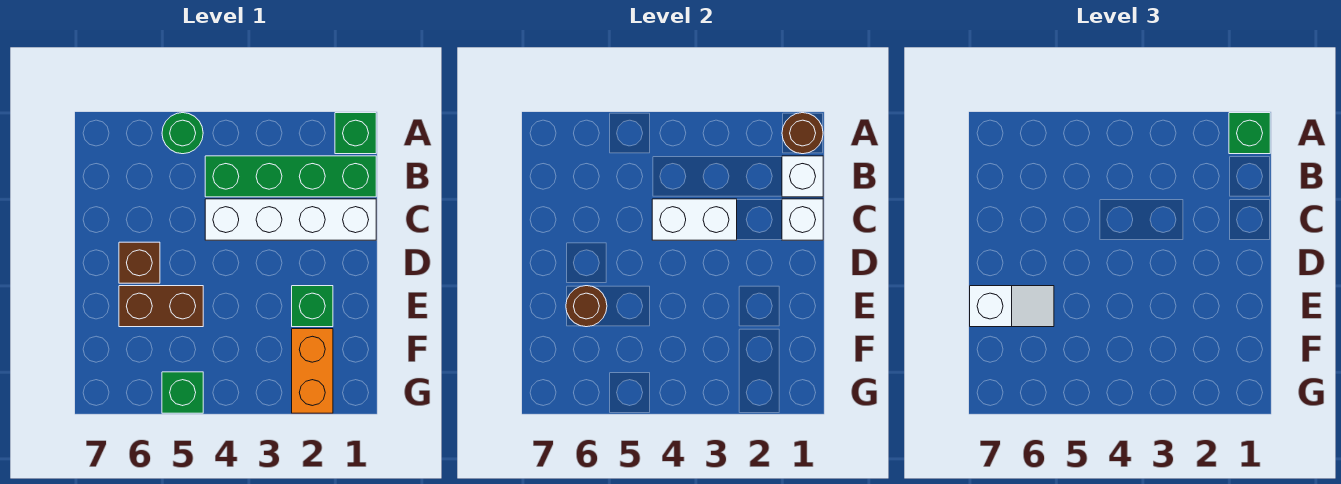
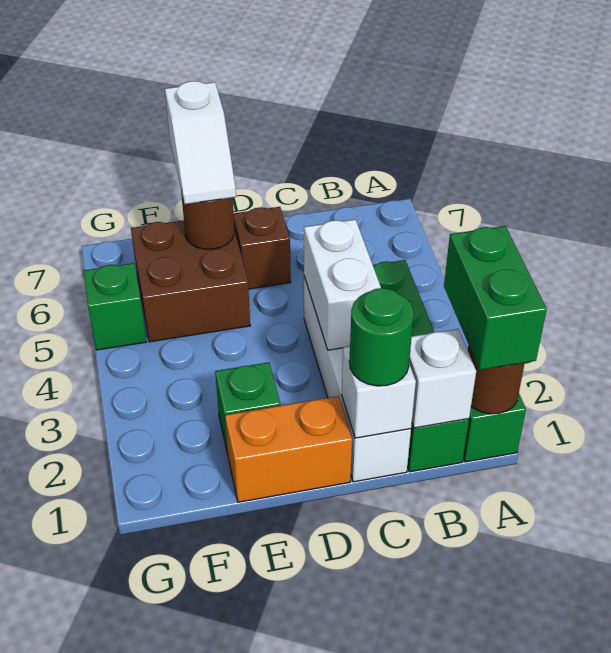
green brick A1 level 3 -> green brick A1:A2 level 3
green round brick A5 level 1 -> green round brick C1 level 3
brown brick E5:E6 level 1 -> brown brick E5:F6 level 1
orange brick F2:G2 level 1 -> orange brick D1:E1 level 1

